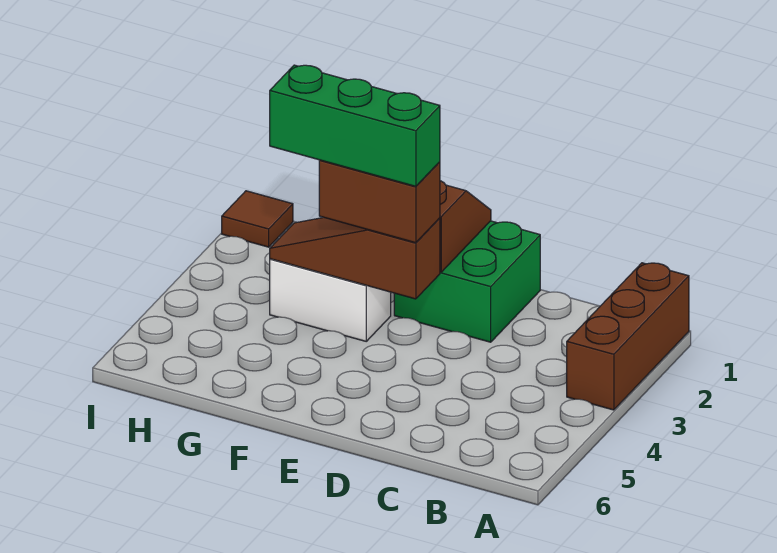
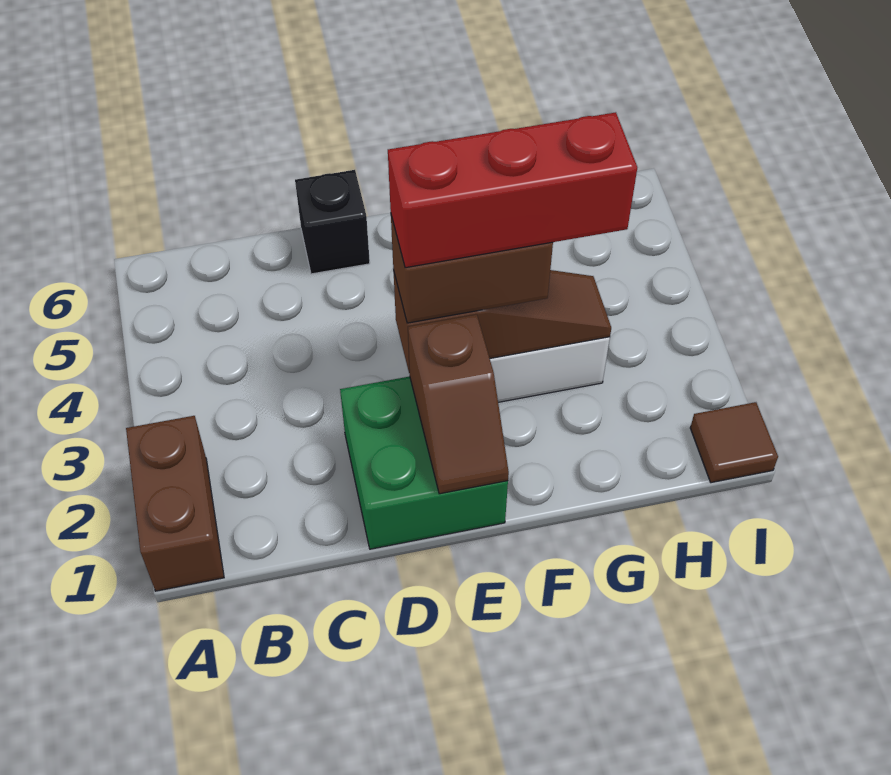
brown brick A1:A3 level 1 -> brown brick A1:A2 level 1
none -> black brick D6 level 1
green brick E3:G3 level 4 -> red brick E3:G3 level 4

